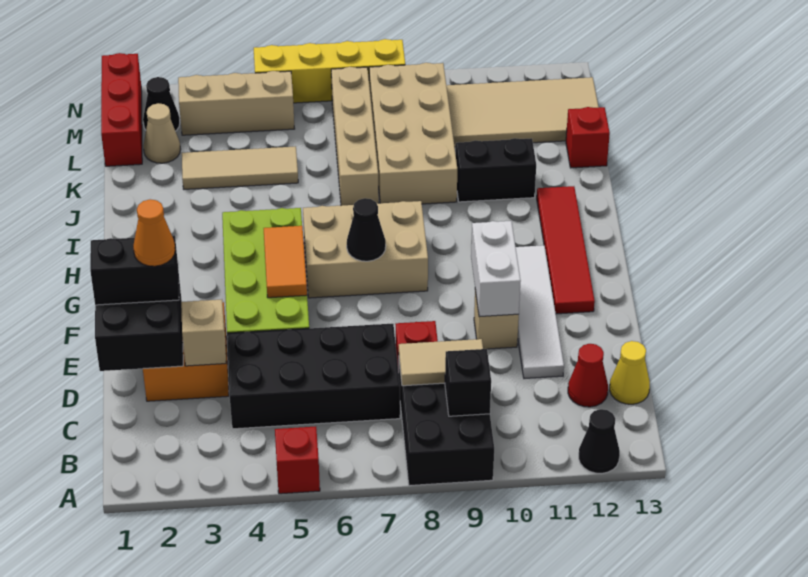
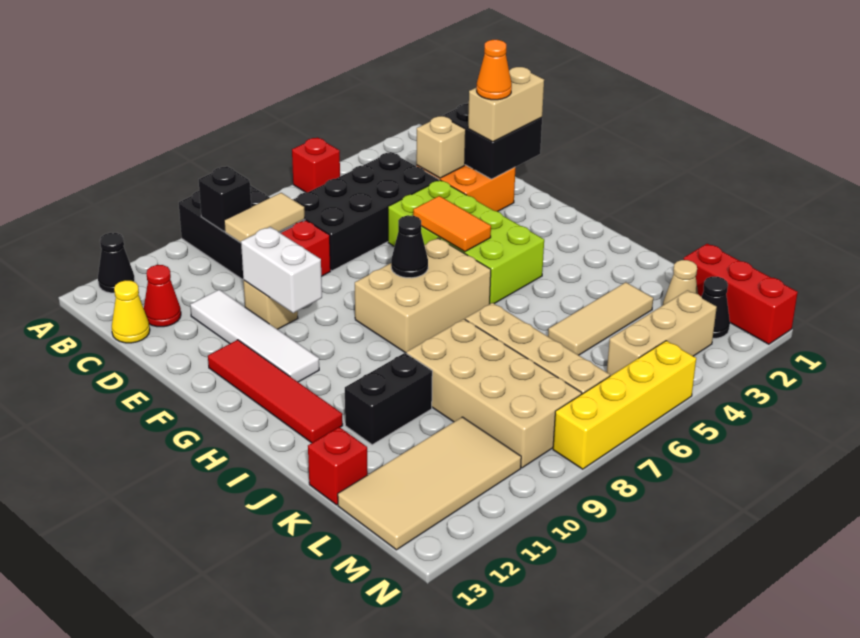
black brick E1:E2 level 3 -> tan brick E1:E2 level 3

